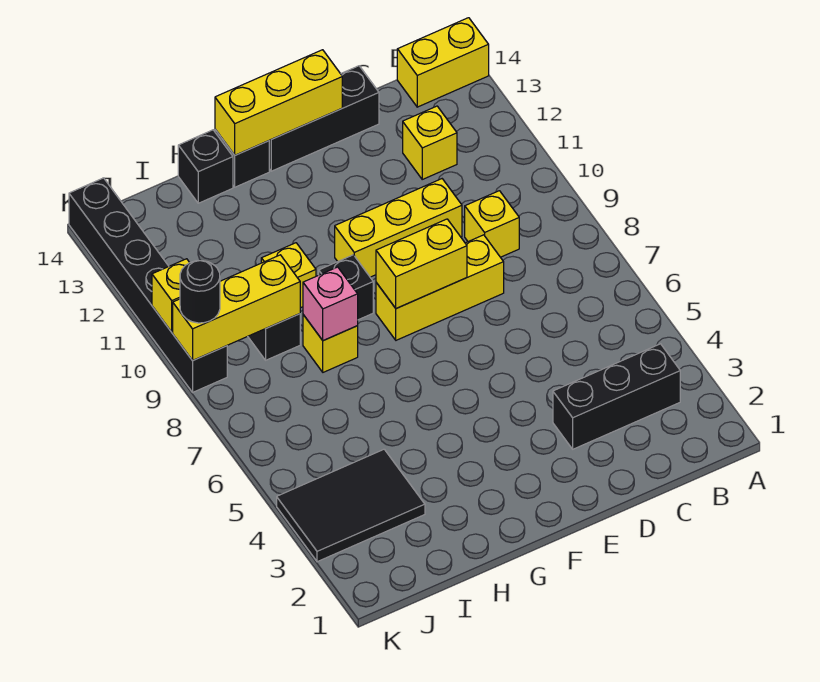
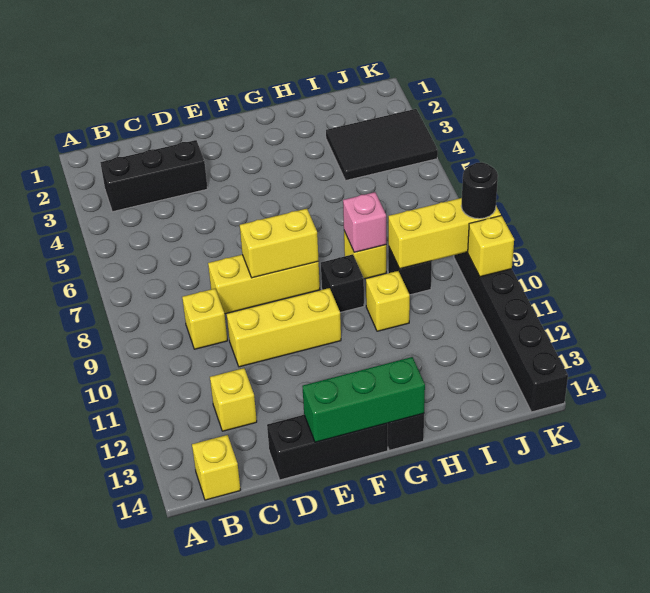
yellow brick A14:B14 level 1 -> yellow brick B14 level 1
yellow brick E14:G14 level 2 -> green brick E14:G14 level 2
black brick H14 level 1 -> none

